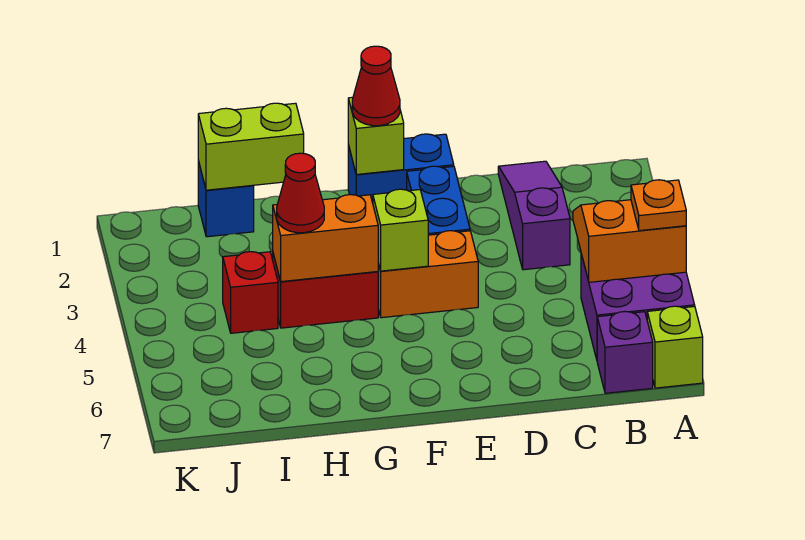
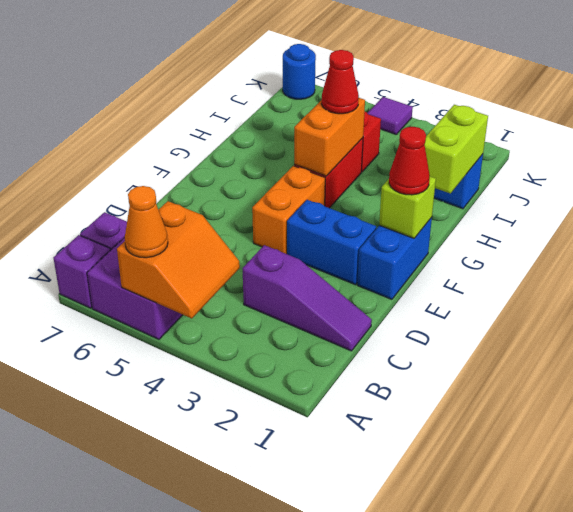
orange plate A5 level 3 -> orange cone A5 level 3
lime brick A7 level 1 -> purple brick A7 level 1
lime brick F4 level 2 -> none
none -> purple tile K4 level 1
none -> blue round brick K7 level 1

